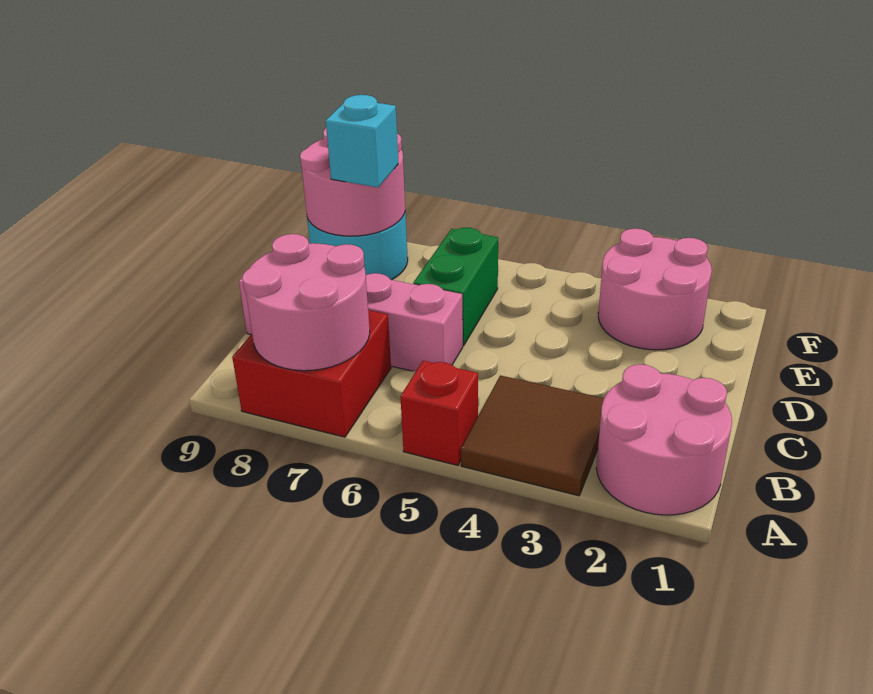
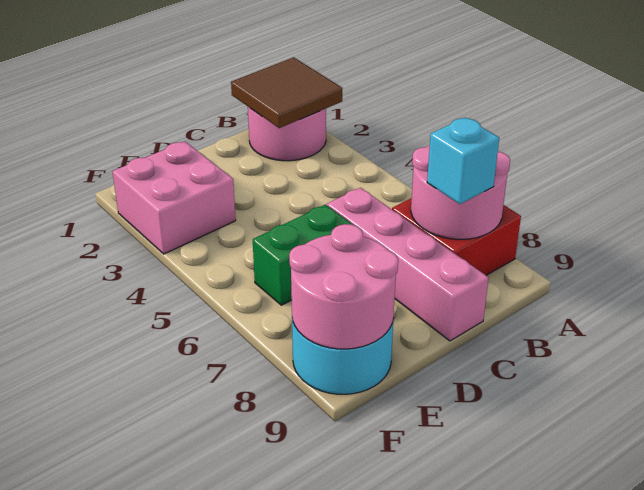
brown tile A3:B4 level 1 -> brown tile A1:B2 level 2
red brick A5 level 1 -> none
pink round brick E2:F3 level 1 -> pink brick E2:F3 level 1
cyan brick E8 level 3 -> cyan brick B8 level 3

